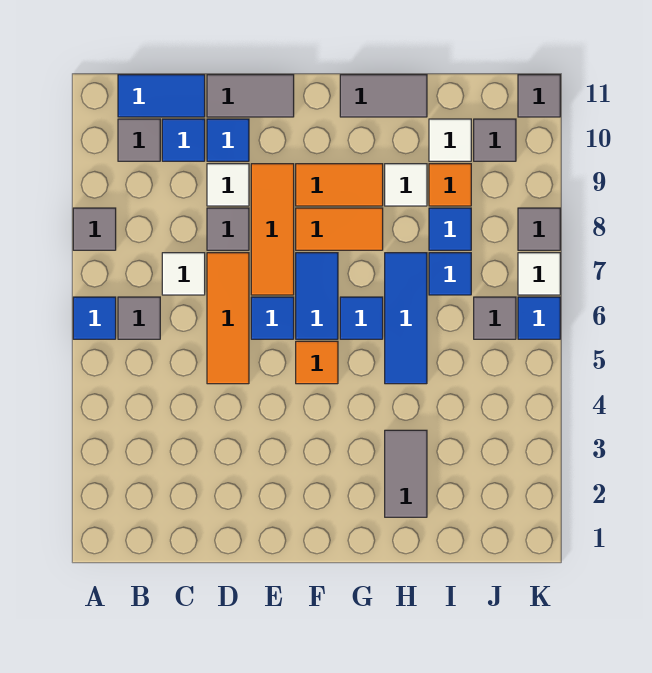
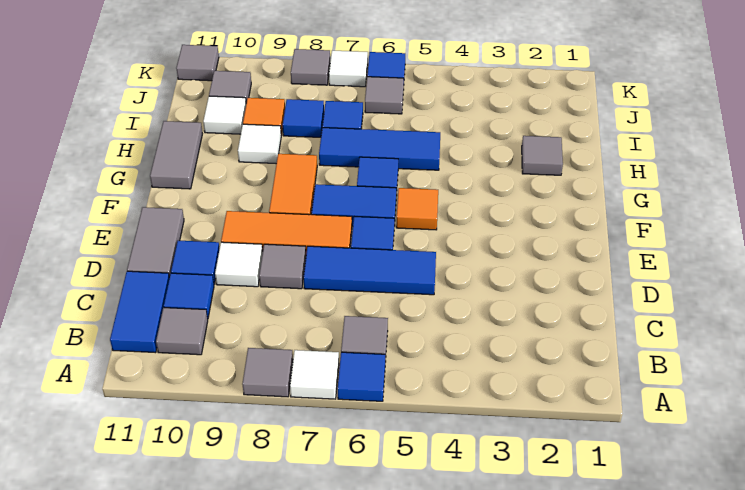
white tile C7 level 1 -> white tile A7 level 1
orange tile D5:D7 level 1 -> blue tile D5:D7 level 1
orange tile F9:G9 level 1 -> none
grey tile H2:H3 level 1 -> grey tile H2 level 1

